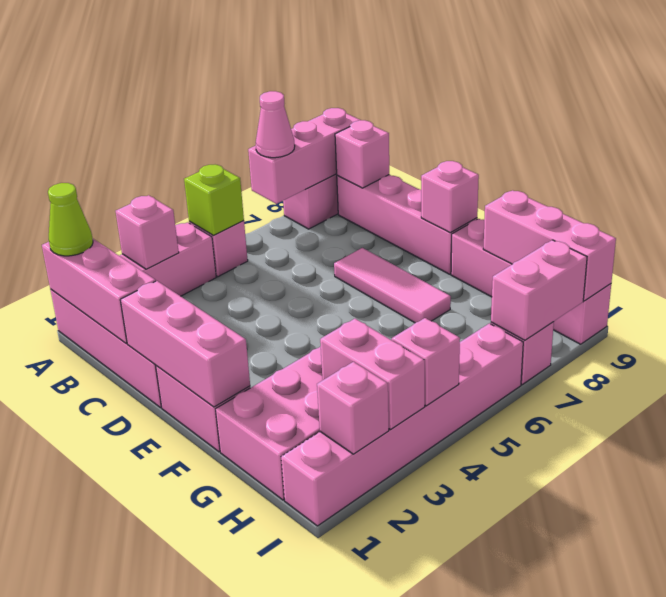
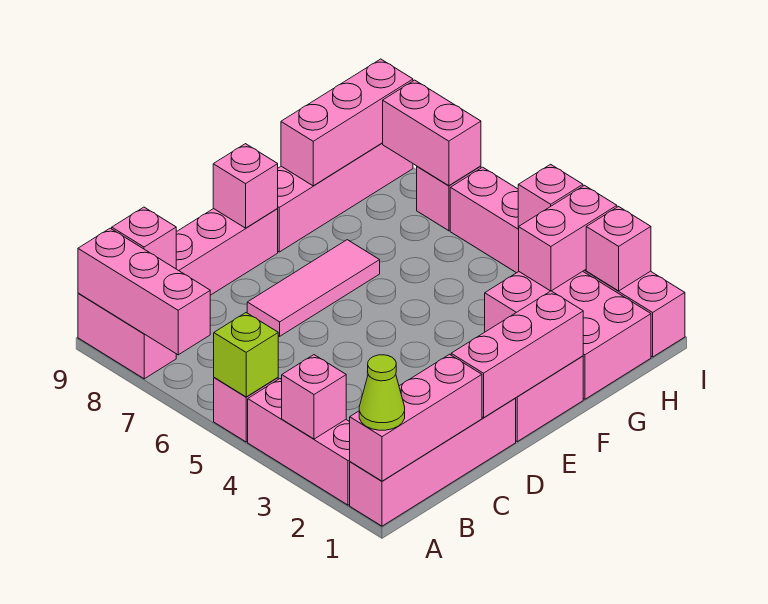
pink cone A7 level 3 -> none

